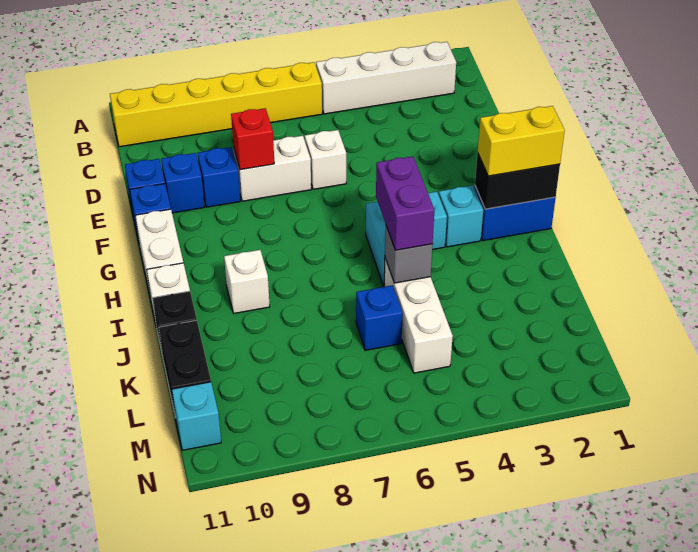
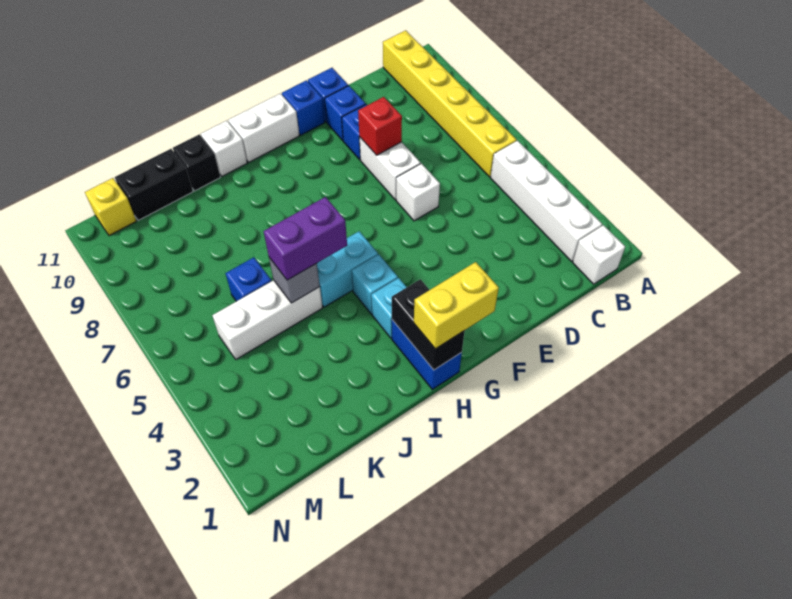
yellow brick H1:H2 level 3 -> yellow brick G1:H1 level 3
white brick I9 level 1 -> white brick B1 level 1
cyan brick M11 level 1 -> yellow brick M11 level 1

